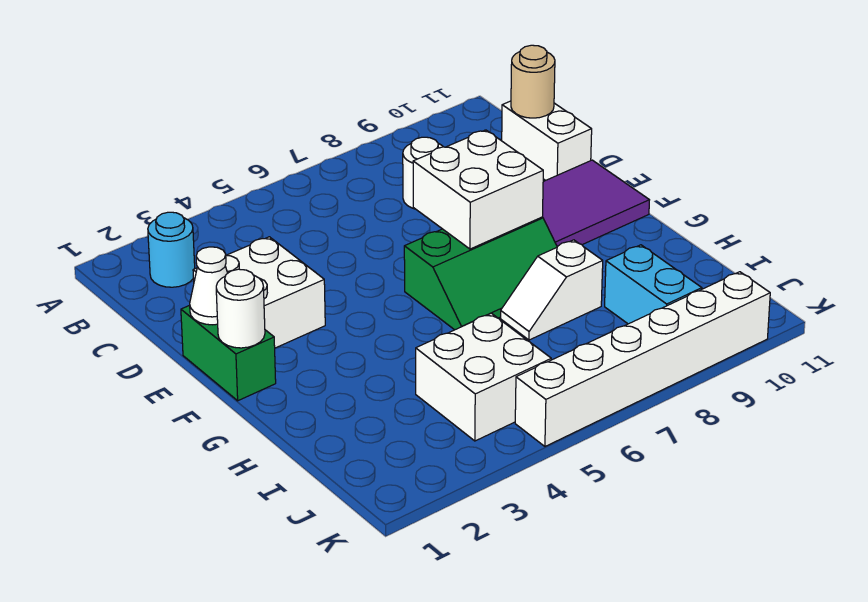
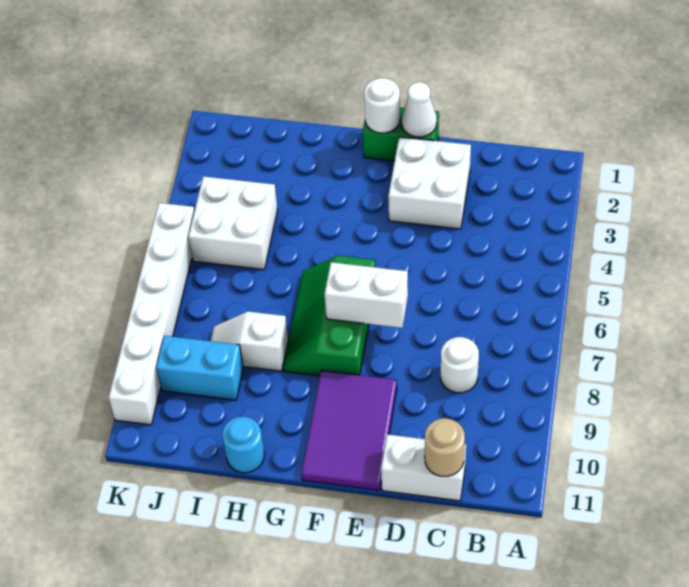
cyan round brick B2 level 1 -> cyan round brick H11 level 1
white brick E7:F8 level 2 -> white brick E7:F7 level 2
white slope H7:H8 level 1 top 8 -> white slope H8:I8 level 1 top H

